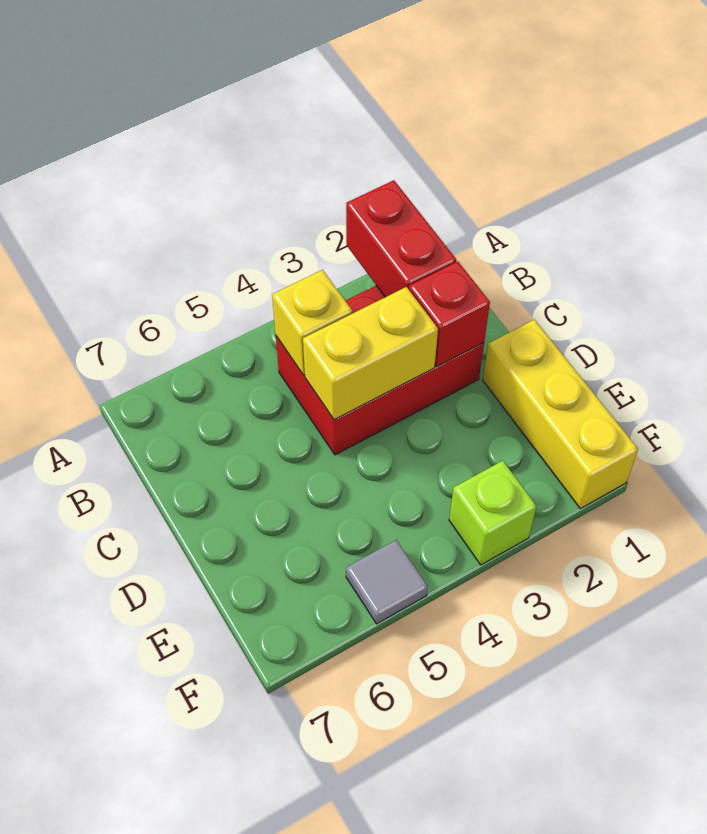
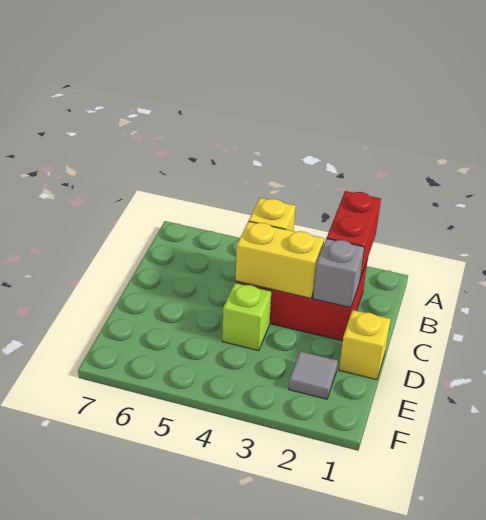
red brick C2 level 2 -> grey brick C2 level 2
yellow brick D1:F1 level 1 -> yellow brick D1 level 1
lime brick F3 level 1 -> lime brick D4 level 1
grey tile F5 level 1 -> grey tile E2 level 1

